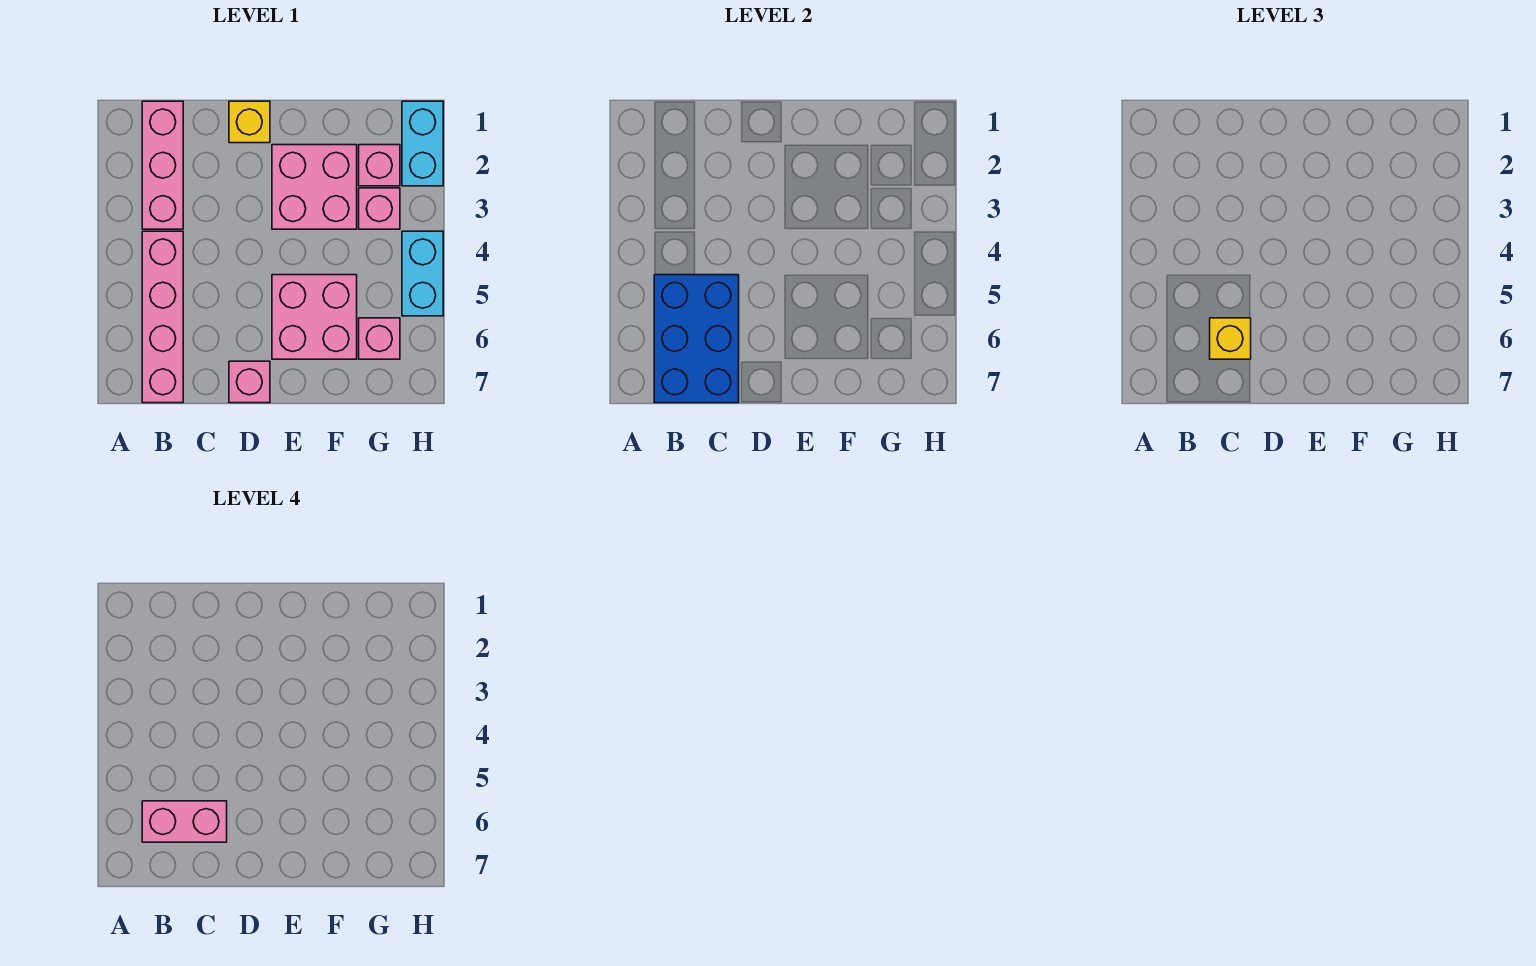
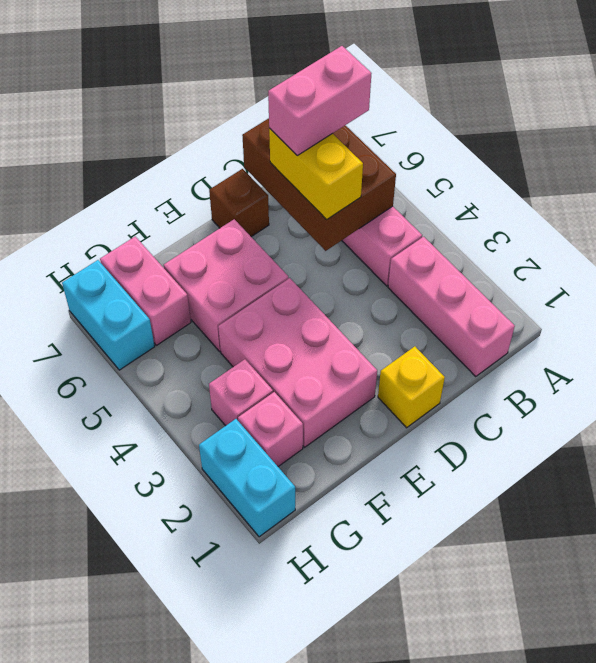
blue brick B5:C7 level 2 -> brown brick B5:C7 level 2
yellow brick C6 level 3 -> yellow brick C5:C6 level 3
pink brick D7 level 1 -> brown brick D7 level 1
pink brick E2:F3 level 1 -> pink brick E2:F4 level 1
pink brick G6 level 1 -> pink brick G6:G7 level 1
cyan brick H4:H5 level 1 -> cyan brick H6:H7 level 1

